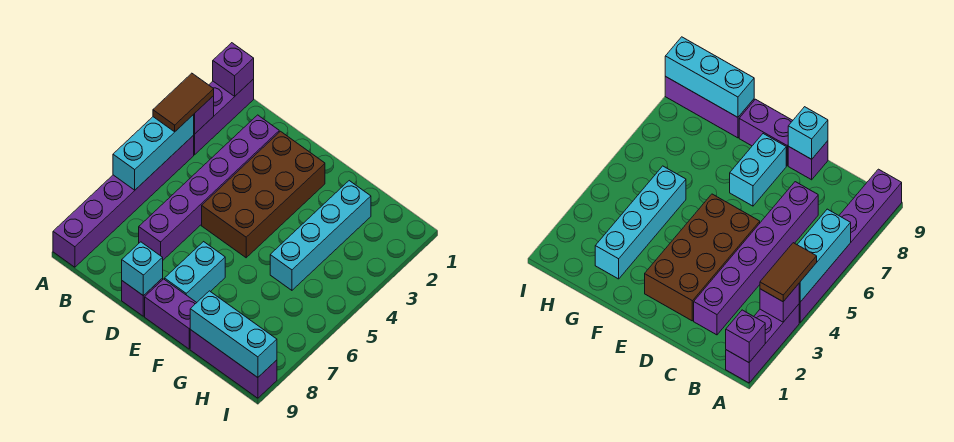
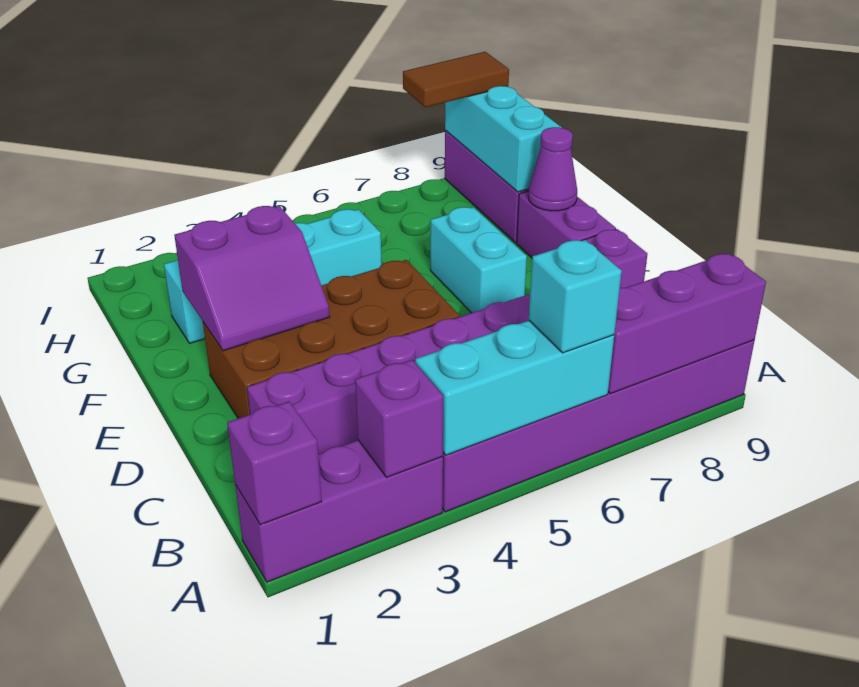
brown tile A3:A4 level 3 -> brown tile I8:I9 level 3
none -> purple brick A7:A9 level 2
cyan brick D9 level 2 -> cyan brick A6 level 3
none -> purple slope E2:F3 level 2 top F
cyan brick E7:E8 level 1 -> cyan brick E7:F7 level 1
none -> purple cone F9 level 2

